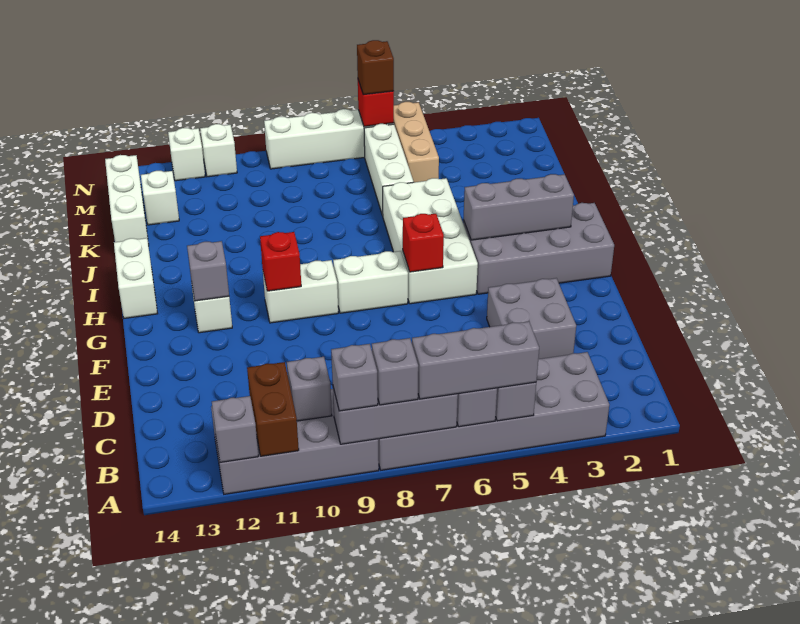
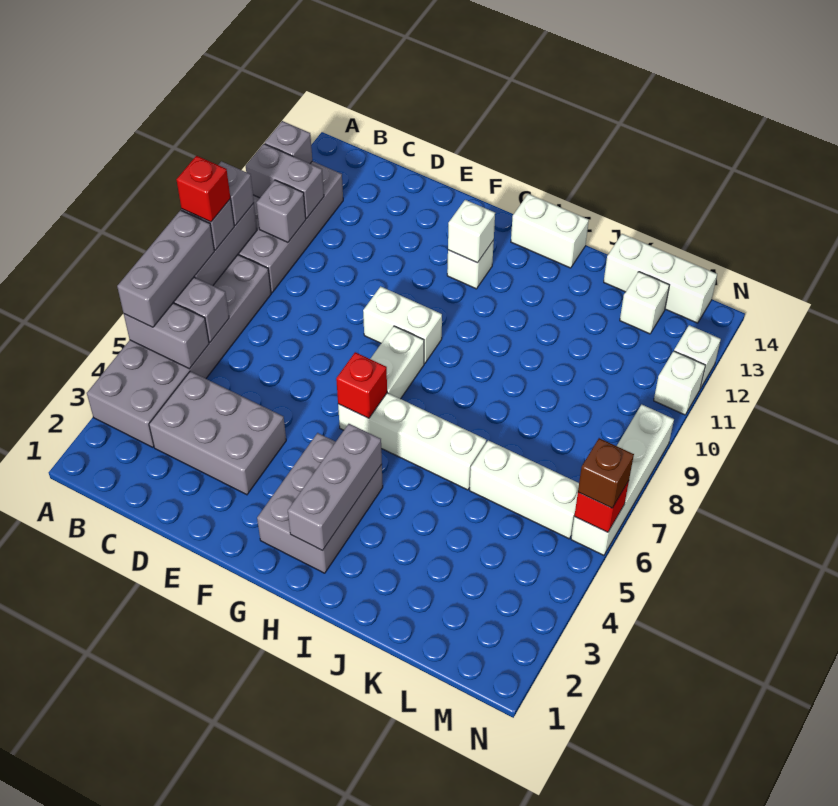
brown brick A11:B11 level 2 -> grey brick A11:B11 level 2
grey brick D3:E4 level 1 -> grey brick C3:E4 level 1
grey brick G1:H4 level 1 -> grey brick G2:H4 level 1
white brick G5:J6 level 1 -> white brick G6:J6 level 1
white brick G9:G10 level 1 -> white brick F9:G9 level 1
red brick G10 level 2 -> red brick A8 level 4
grey brick G12 level 2 -> white brick G12 level 2
tan brick L5:N5 level 1 -> none

